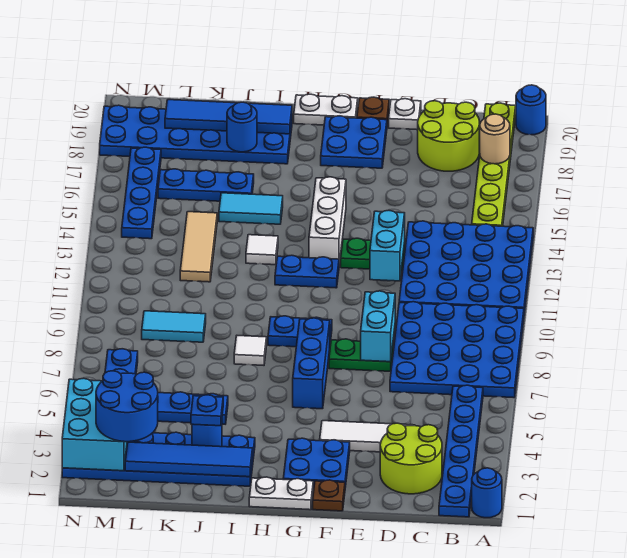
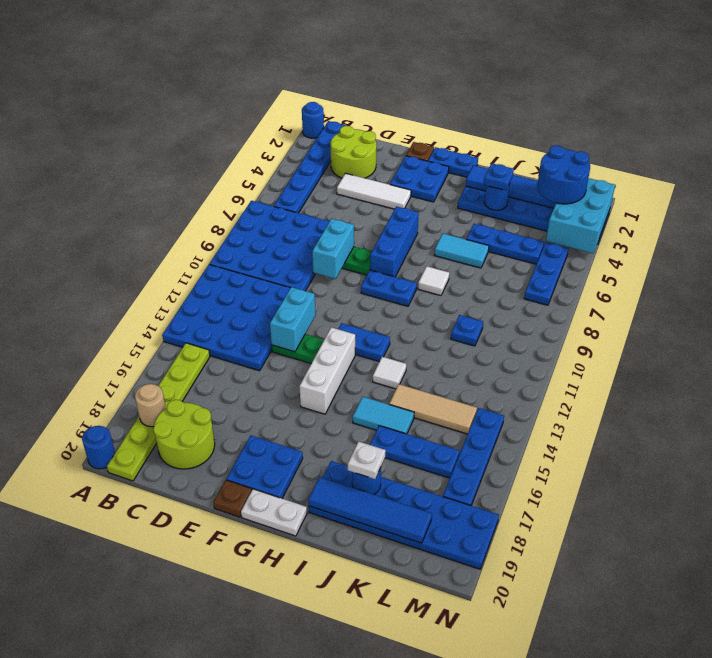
white plate E20 level 1 -> white plate J18 level 3
white plate G1:H1 level 1 -> blue plate G1:H1 level 1
cyan tile K9:L9 level 1 -> cyan tile I6:J6 level 1
none -> blue plate K10 level 1
tan tile K12:K14 level 1 -> tan tile J14:L14 level 1

